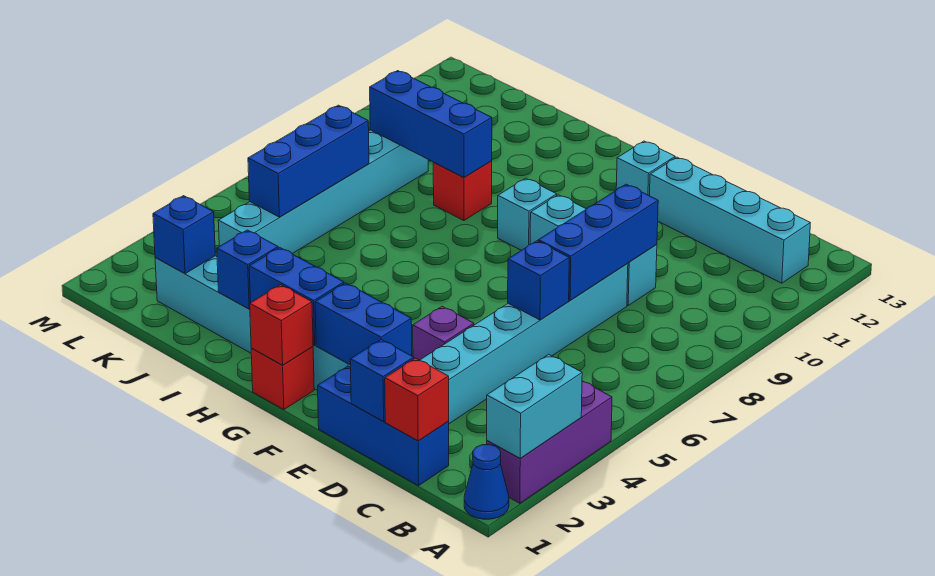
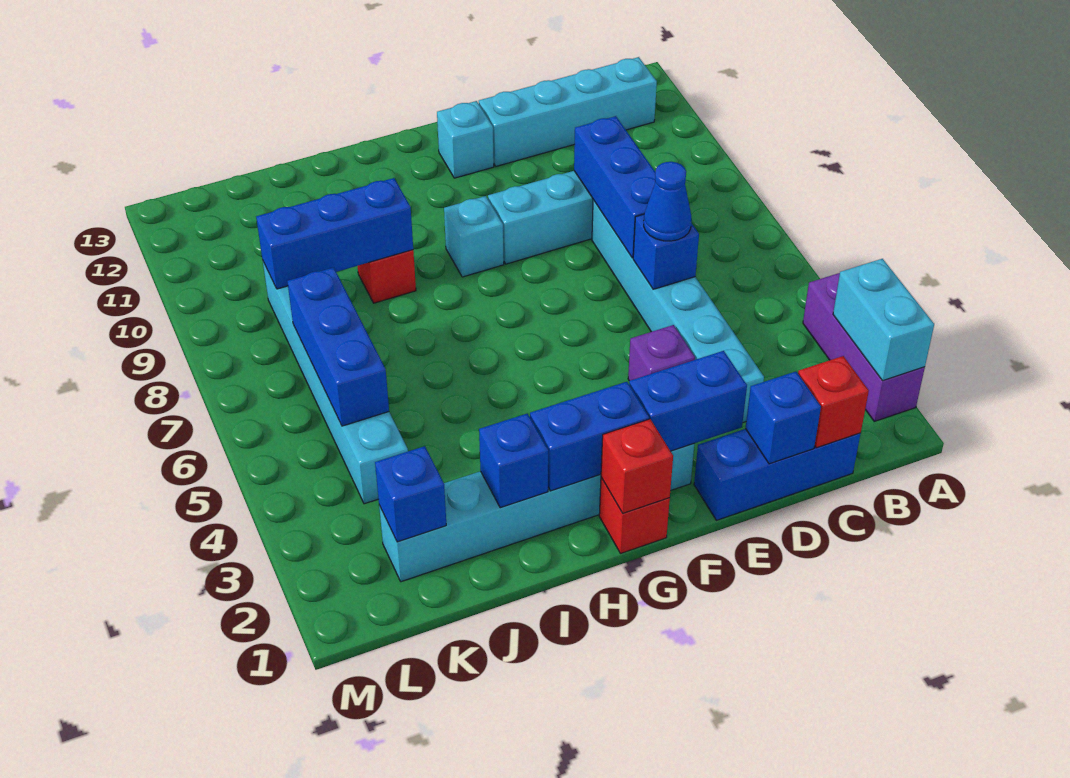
blue cone A1 level 1 -> blue cone D6 level 3

